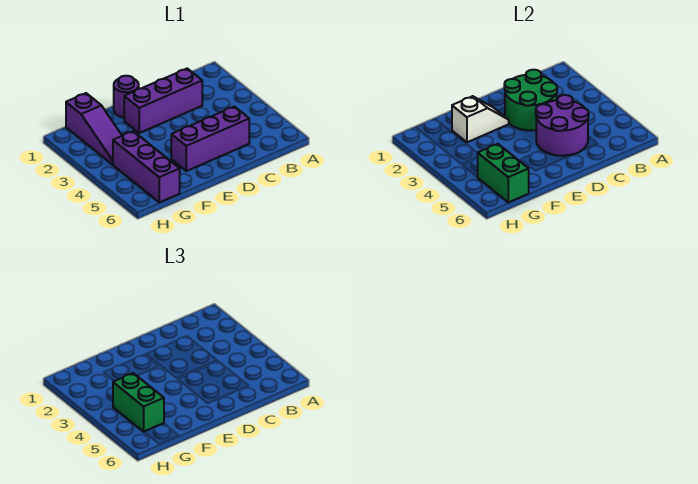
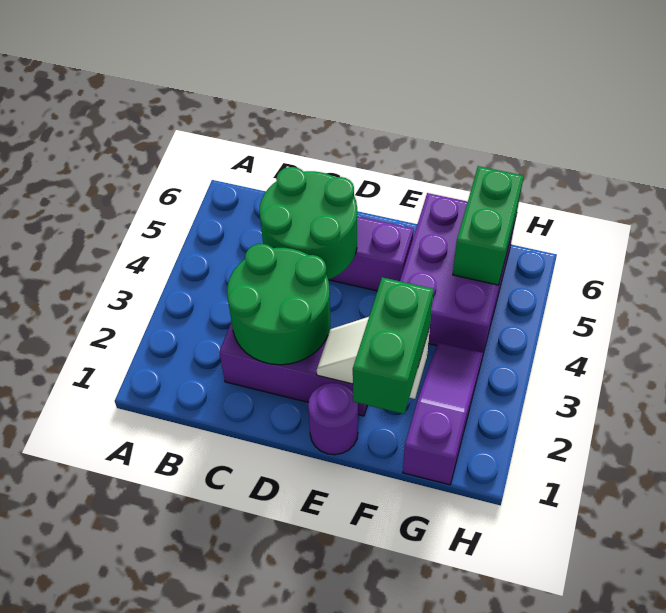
purple round brick C4:D5 level 2 -> green round brick C4:D5 level 2
purple brick G4:G6 level 1 -> purple brick F4:G6 level 1
green brick G4:G5 level 3 -> green brick F1:F2 level 3

